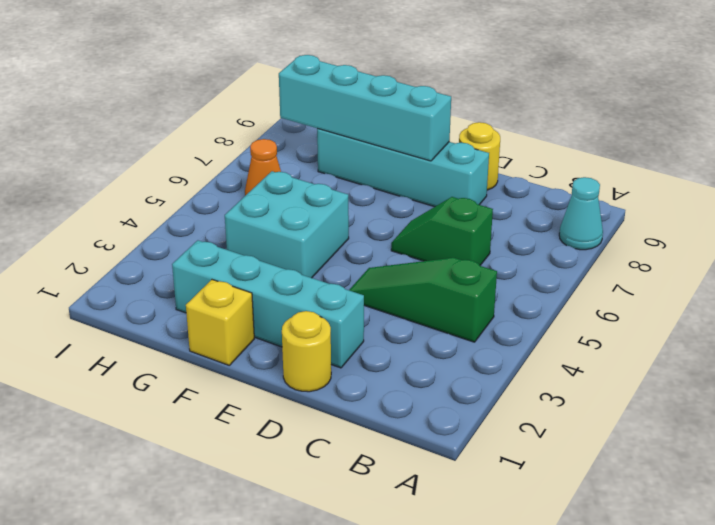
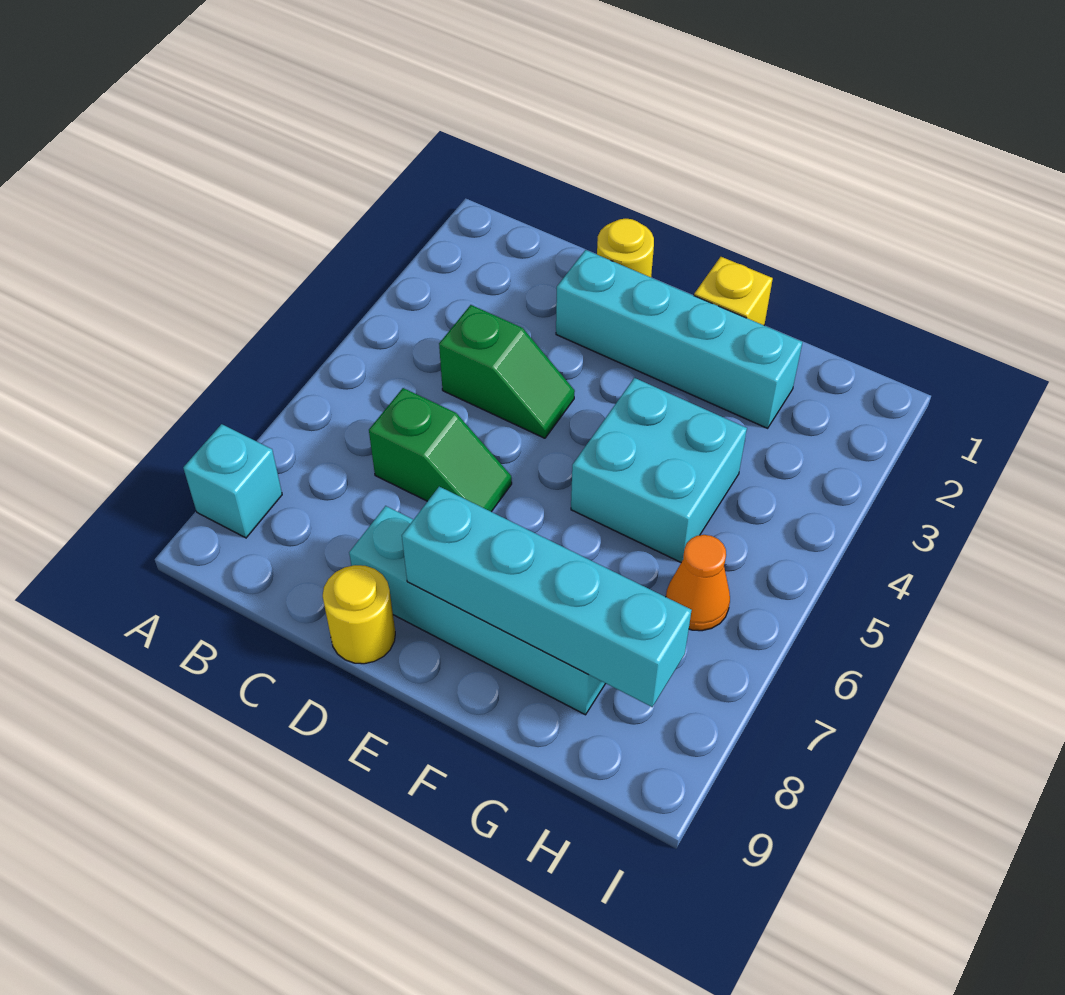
cyan cone A8 level 1 -> cyan brick A8 level 1
green slope B4:D4 level 1 top B -> green slope C4:D4 level 1 top C

